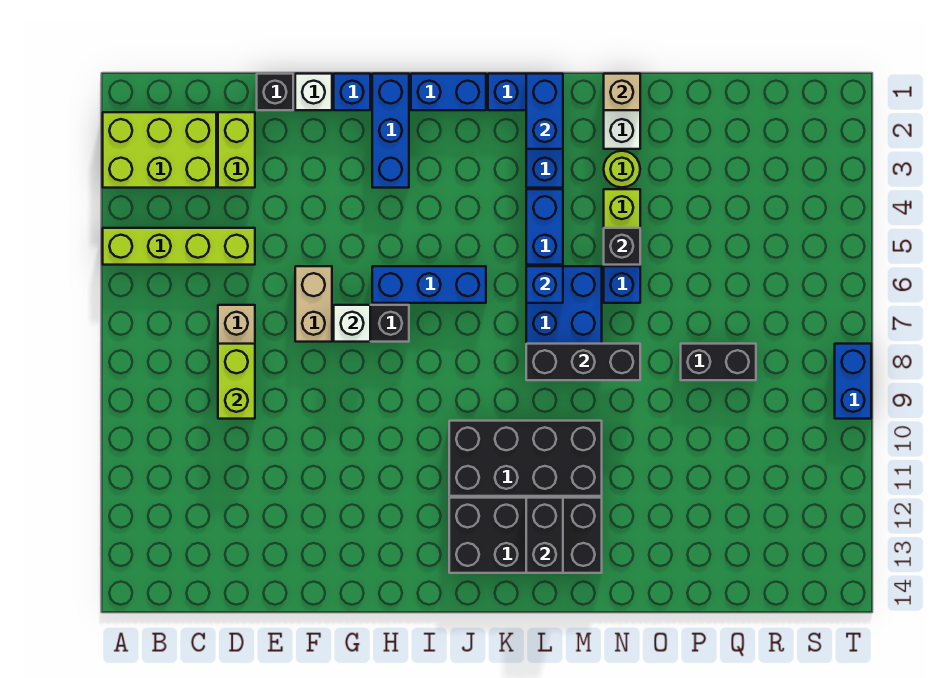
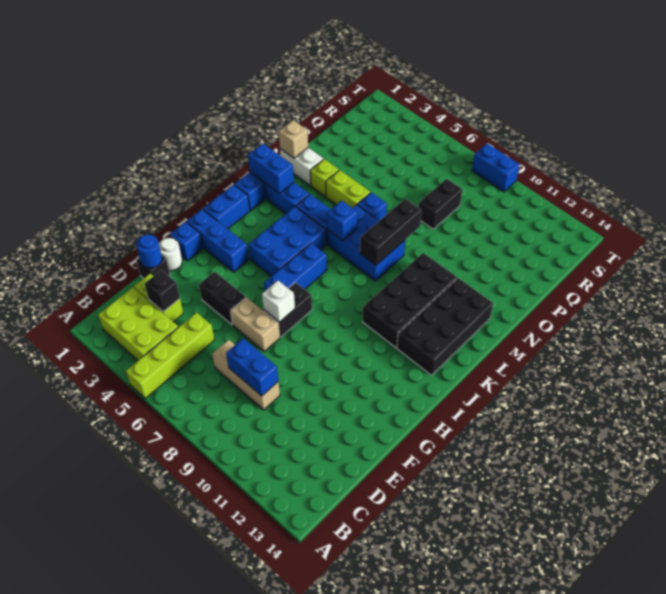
lime brick A2:C3 level 1 -> lime brick B2:C4 level 1
lime brick D8:D9 level 2 -> blue brick D8:D9 level 2
none -> blue round brick E1 level 2
white brick F1 level 1 -> white round brick F1 level 1
none -> blue brick I4:K5 level 1
black brick L12:L13 level 2 -> black brick F4:F5 level 1
lime round brick N3 level 1 -> lime brick N3 level 1
black brick N5 level 2 -> black brick D3 level 2

